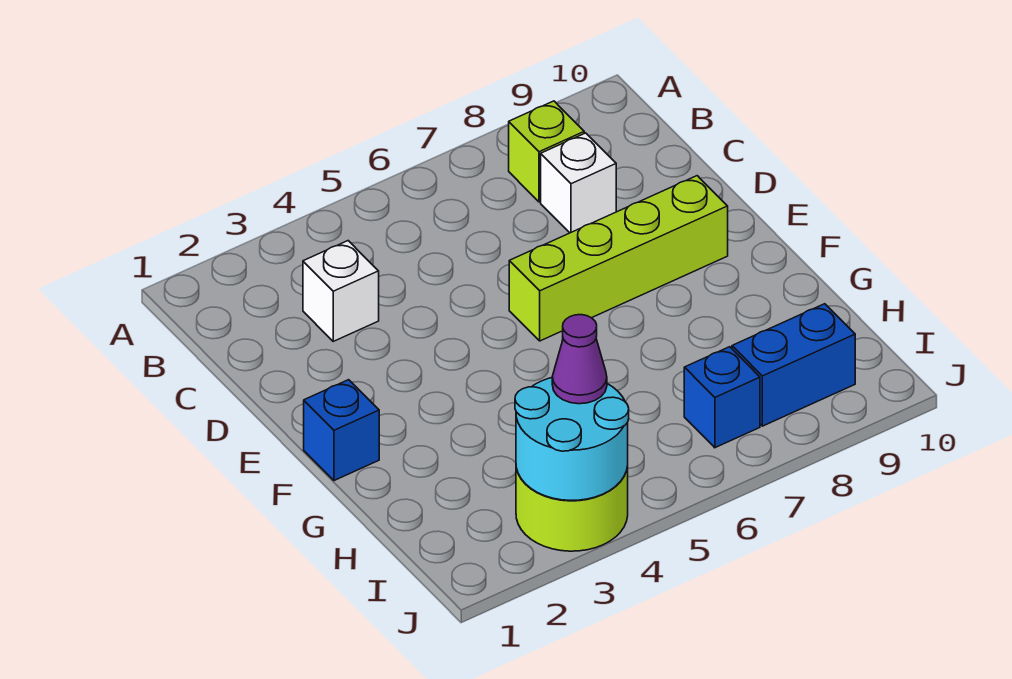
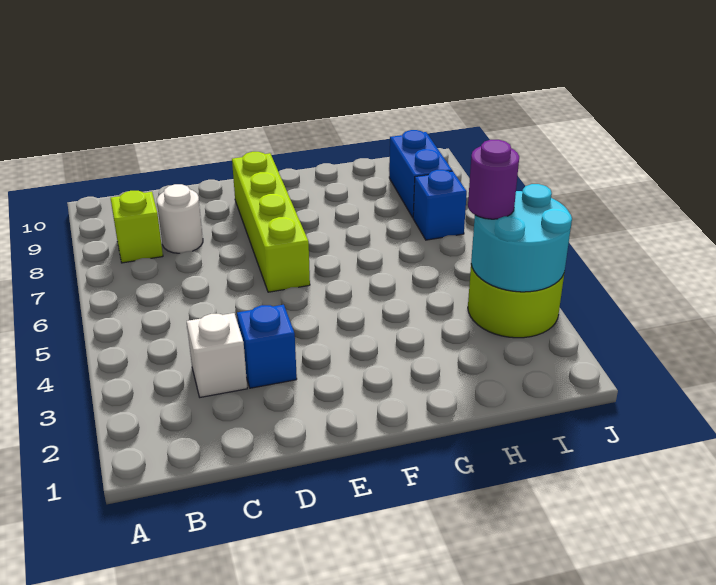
white brick C8 level 1 -> white round brick C8 level 1
blue brick F1 level 1 -> blue brick D3 level 1
purple cone I4 level 3 -> purple round brick I4 level 3

